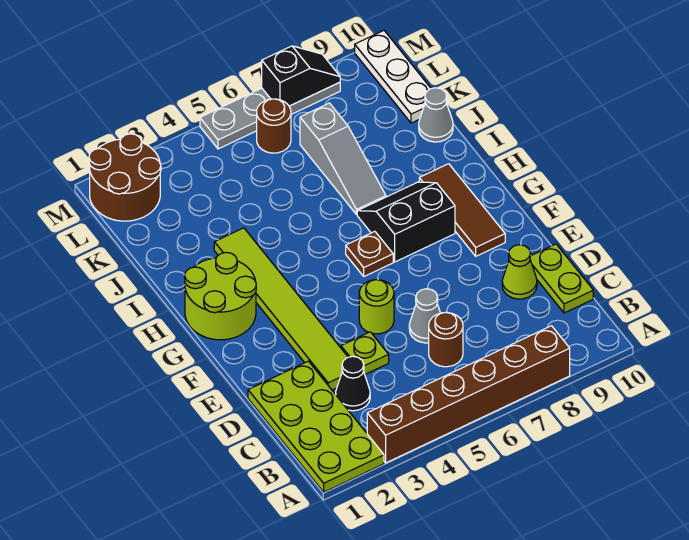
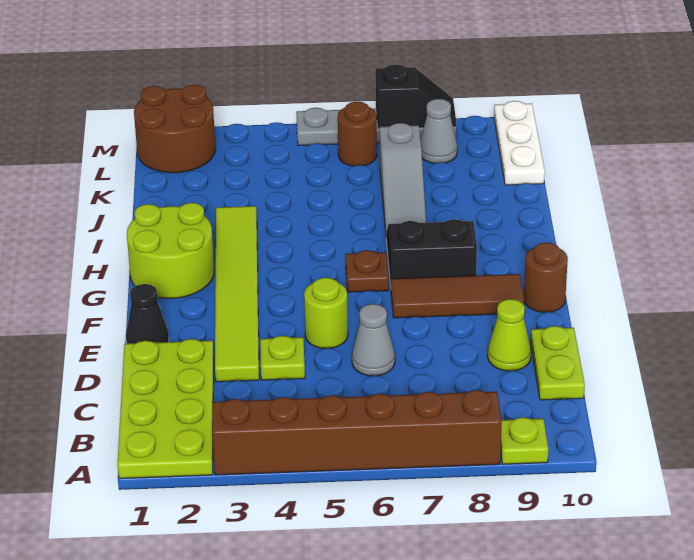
none -> lime plate A9 level 1
black cone C3 level 1 -> black cone E1 level 1
brown round brick C6 level 1 -> brown round brick F10 level 1
brown tile F9:H9 level 1 -> brown tile F7:F9 level 1
grey cone J10 level 1 -> grey cone L8 level 1

